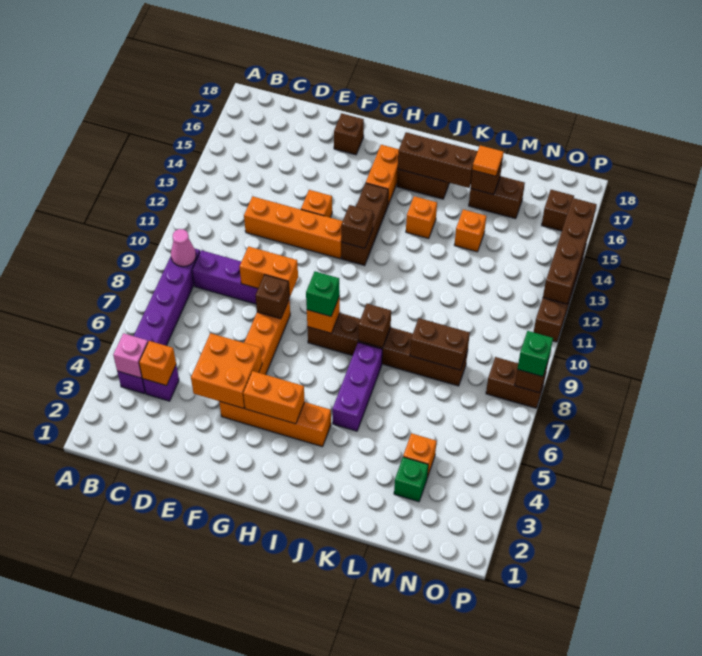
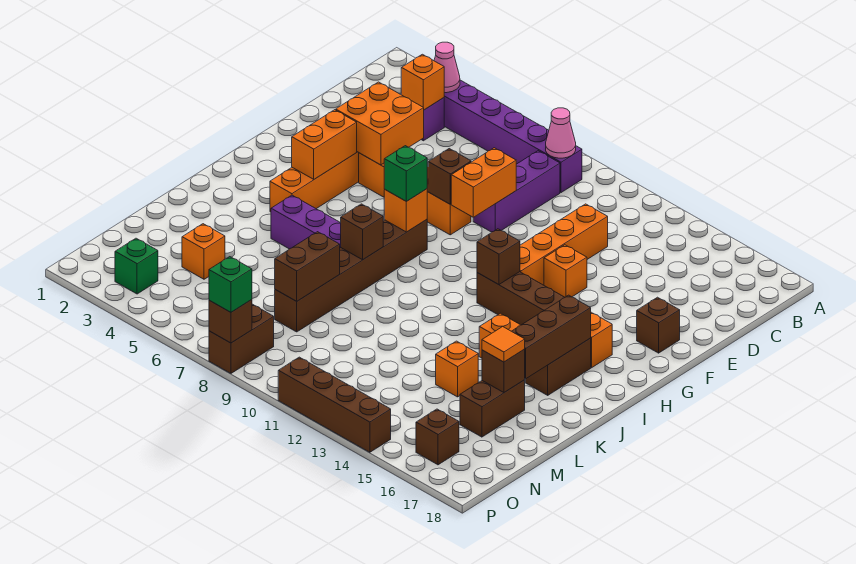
pink brick B4 level 2 -> pink cone B4 level 2
green brick M3 level 1 -> green brick O3 level 1
brown brick P12:P15 level 2 -> none

